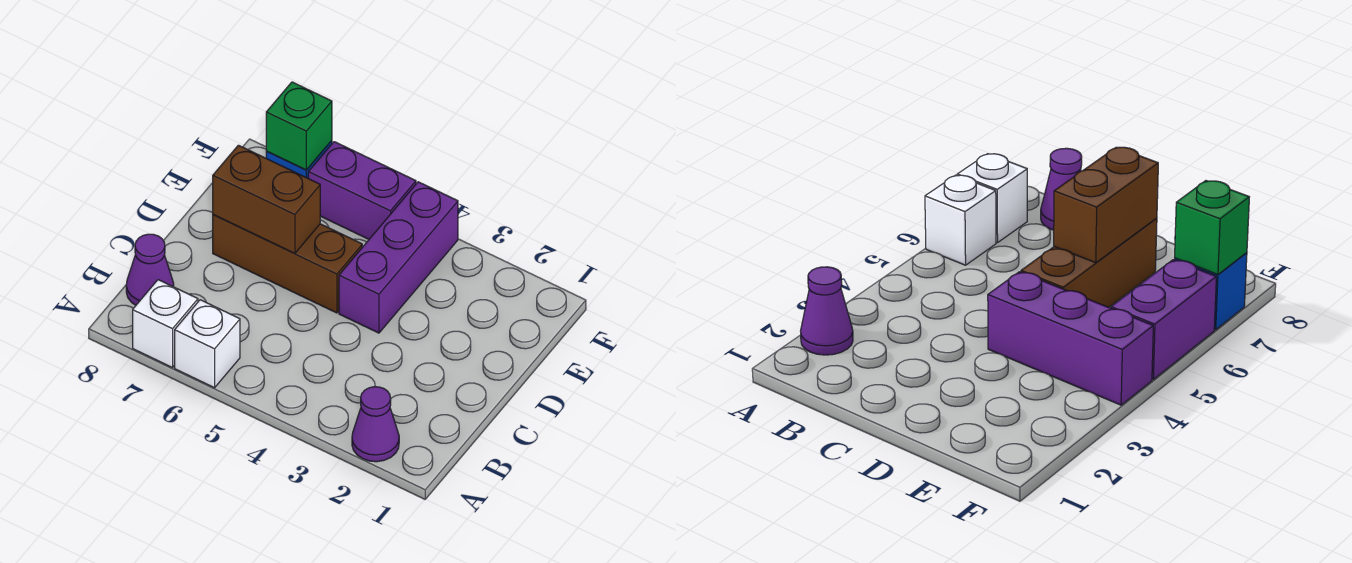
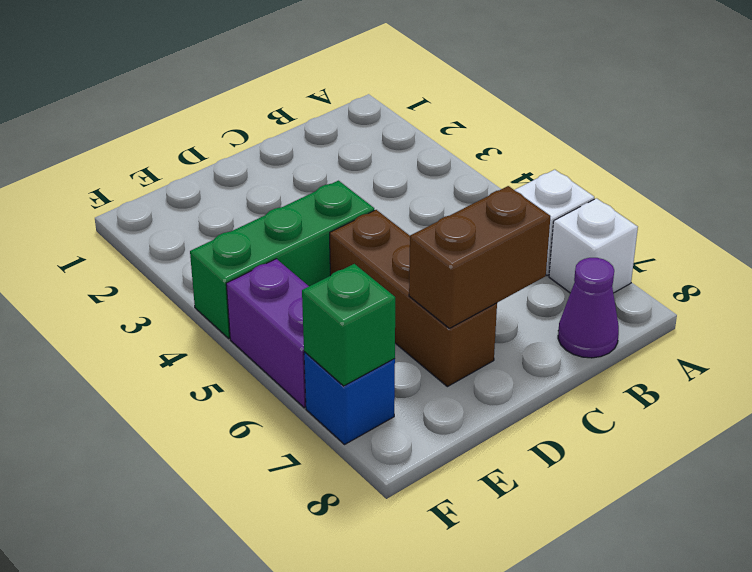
purple cone A2 level 1 -> none
purple brick D4:F4 level 1 -> green brick D4:F4 level 1
brown brick D6:D7 level 2 -> brown brick C7:D7 level 2

